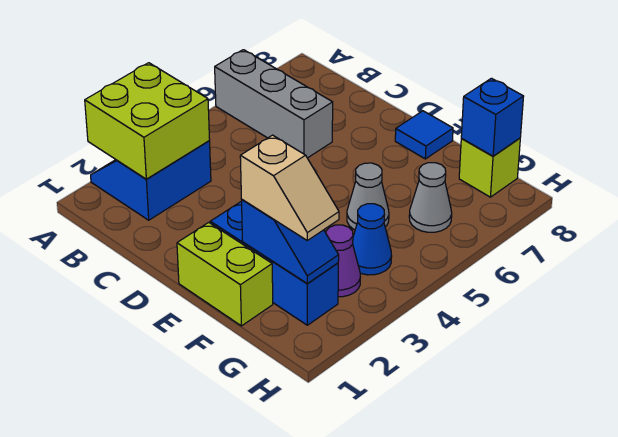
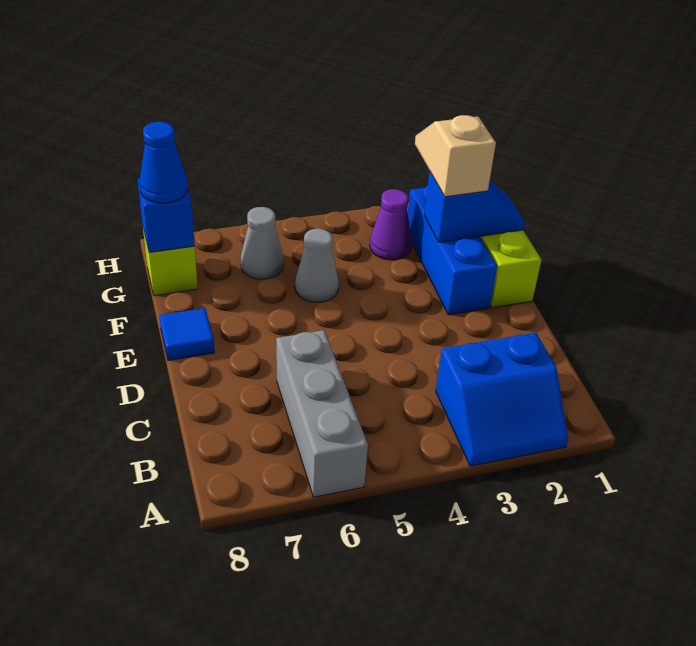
lime brick A2:B3 level 2 -> none
blue slope F2:G2 level 2 top F -> blue slope F1:F2 level 2 top 2
blue cone G4 level 1 -> blue cone G8 level 3

